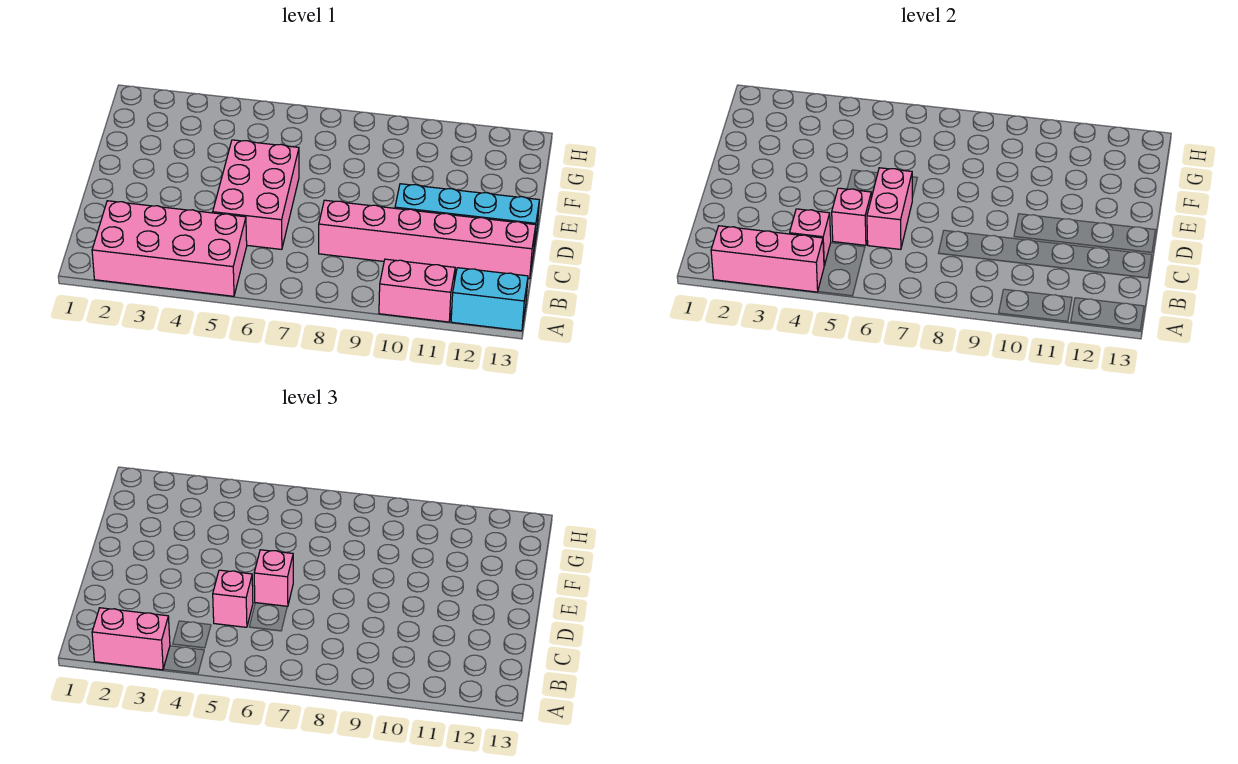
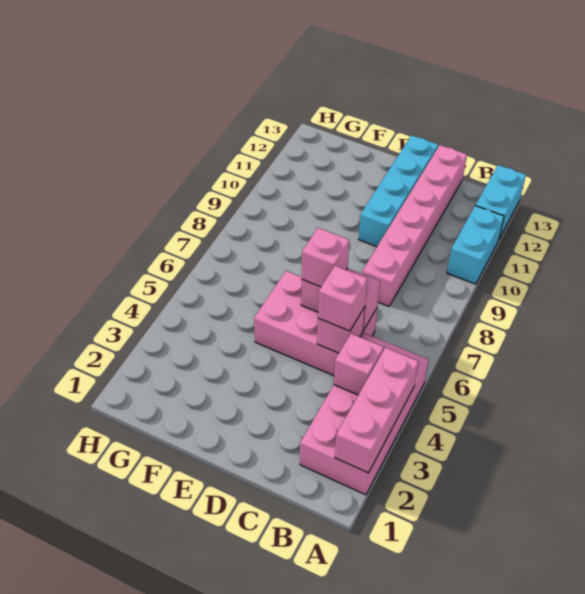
pink brick A2:A3 level 3 -> none
pink brick A10:A11 level 1 -> cyan brick A10:A11 level 1

